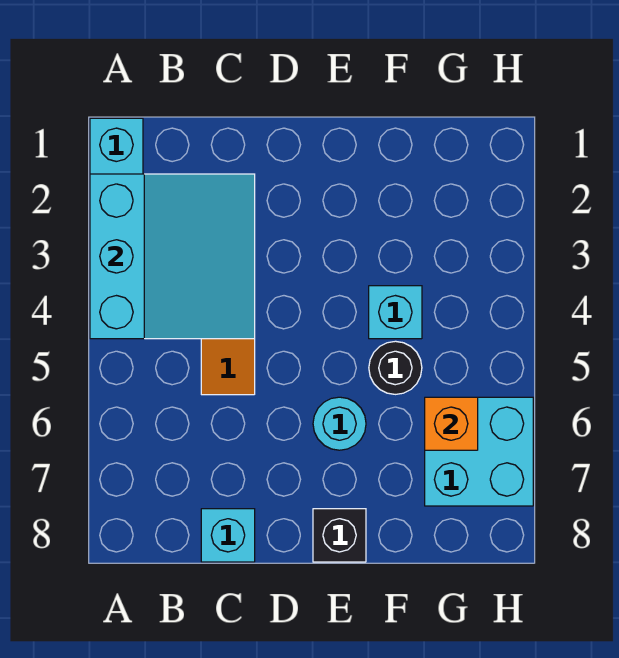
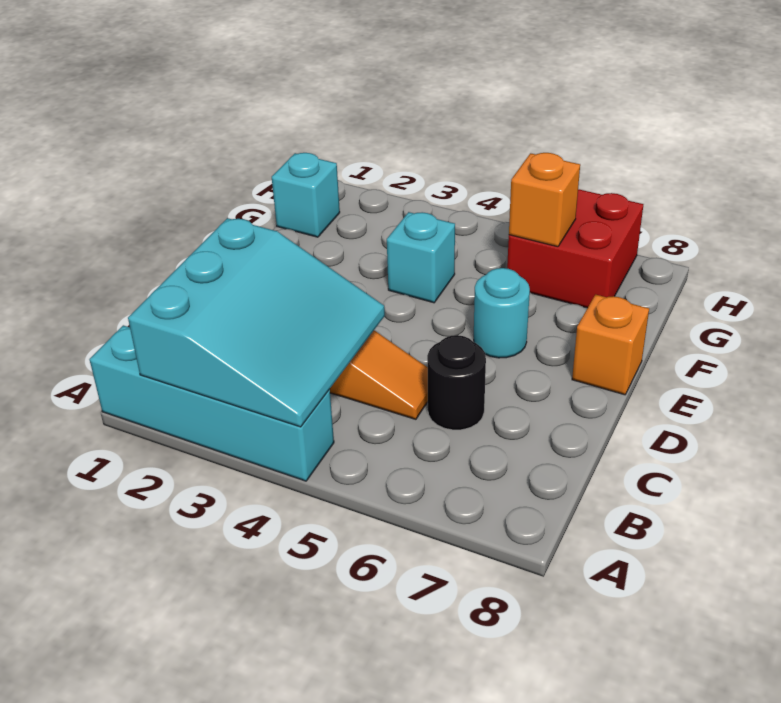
cyan slope A2:C4 level 2 top A -> cyan slope A2:C4 level 2 top 2
cyan brick C8 level 1 -> cyan brick G1 level 1
black brick E8 level 1 -> orange brick E8 level 1
black round brick F5 level 1 -> black round brick C6 level 1
cyan brick G6:H7 level 1 -> red brick G6:H7 level 1

